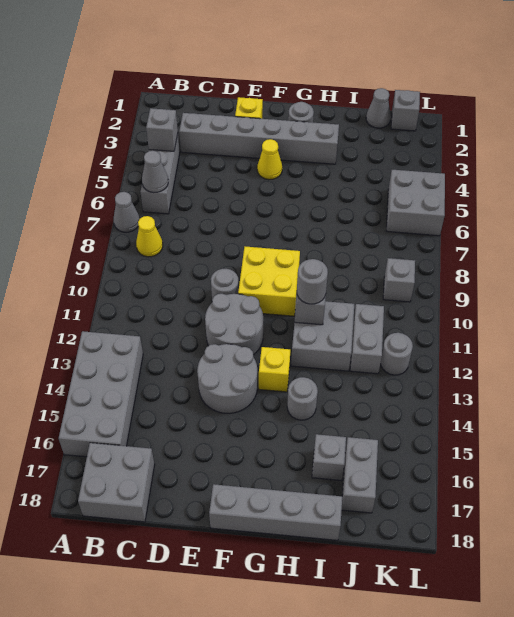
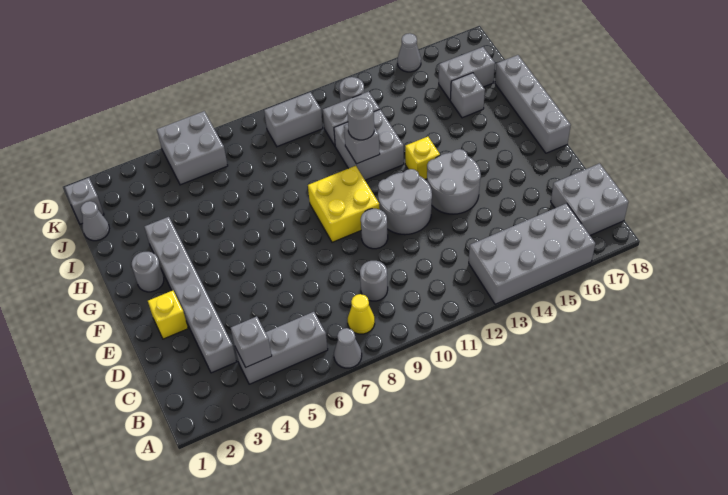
grey cone B6 level 2 -> grey cone L15 level 1
yellow cone F4 level 1 -> none
grey round brick H14 level 1 -> grey round brick C9 level 1
grey brick K9 level 1 -> grey brick K9:K10 level 1

